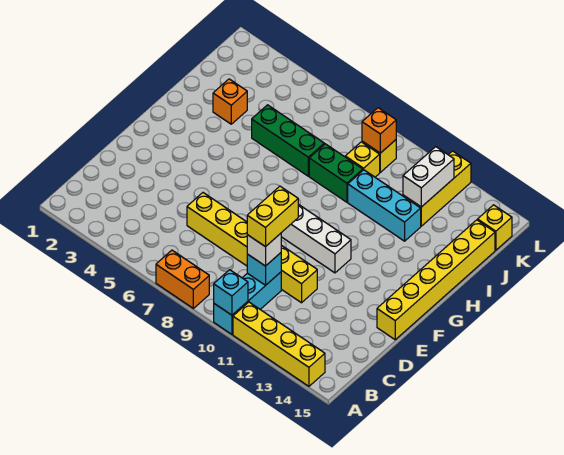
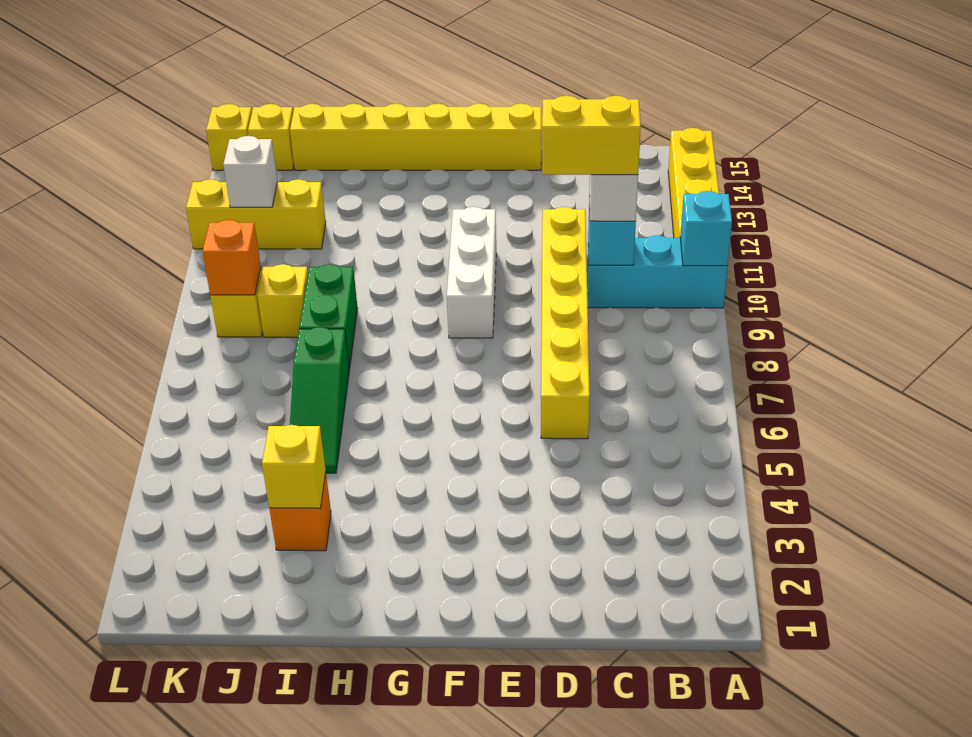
orange brick A7:A8 level 1 -> none
none -> yellow brick I3 level 2
green brick I5:I7 level 1 -> green slope I5:I7 level 1 top 7
cyan brick I10:I12 level 1 -> none
white brick J12:K12 level 2 -> white brick K12 level 2
none -> yellow brick L15 level 1

